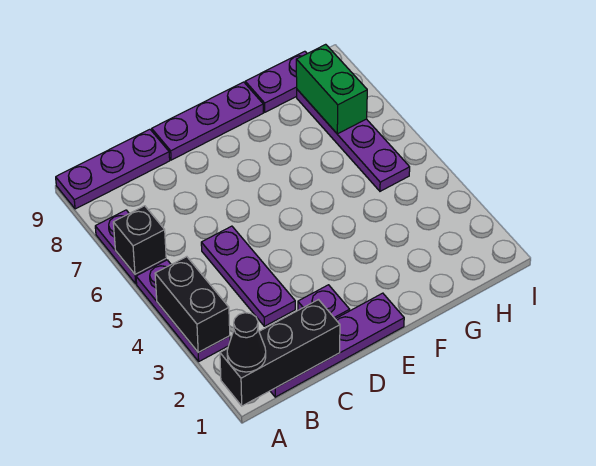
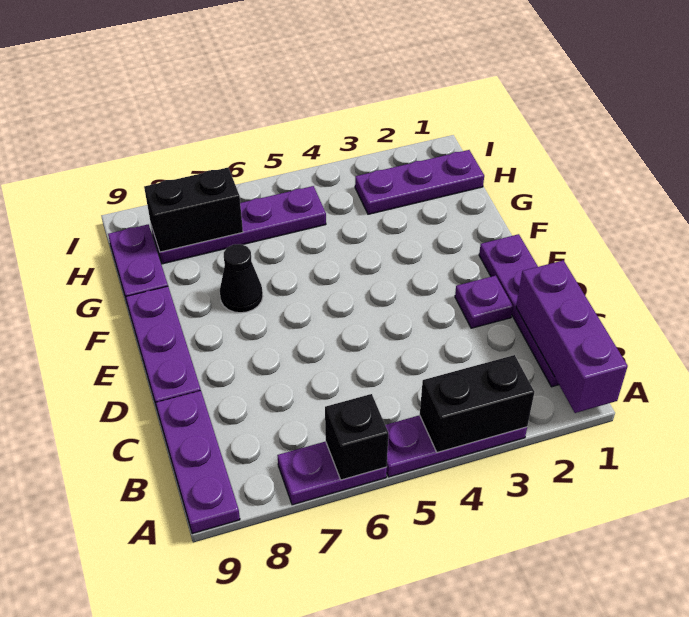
black brick A1:C1 level 2 -> purple brick A1:C1 level 2
black cone A1 level 3 -> black cone F7 level 1
purple plate C3:C5 level 1 -> purple plate H1:H3 level 1
green brick H7:H8 level 2 -> black brick H7:H8 level 2

